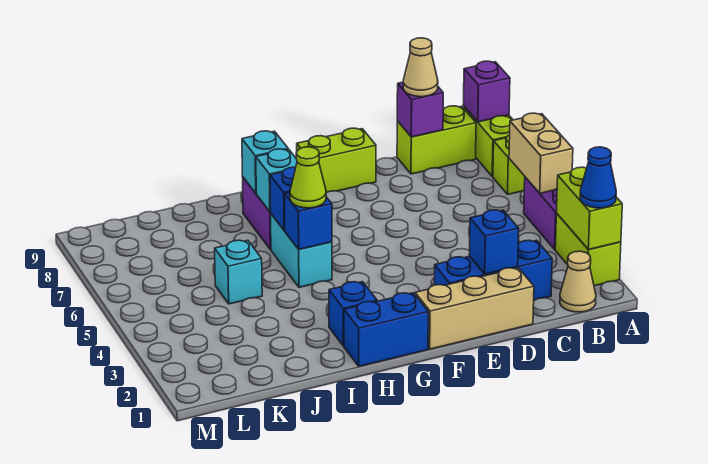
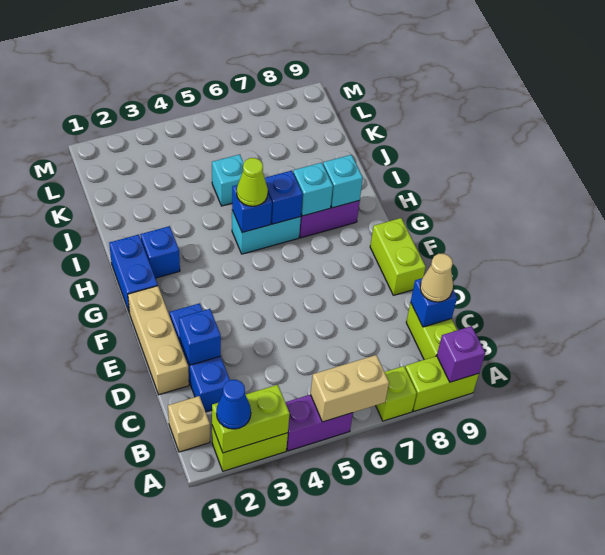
tan cone B1 level 1 -> tan brick B1 level 1
purple brick C9 level 2 -> blue brick C9 level 2

